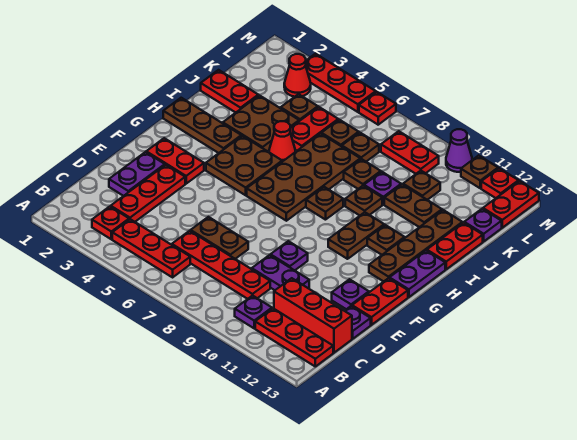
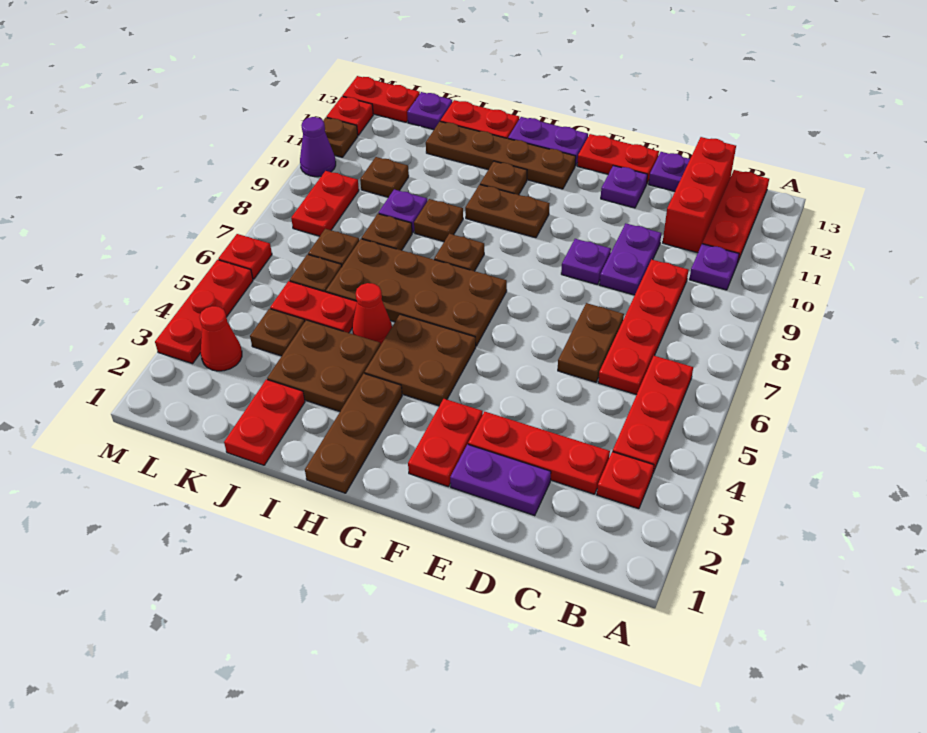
brown plate J10:J11 level 1 -> none

